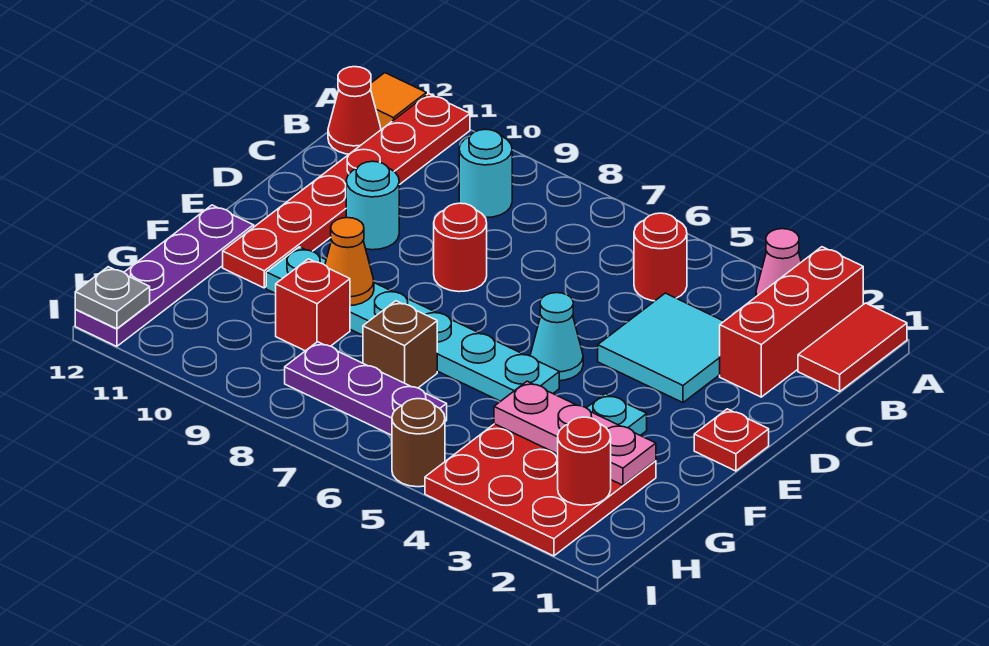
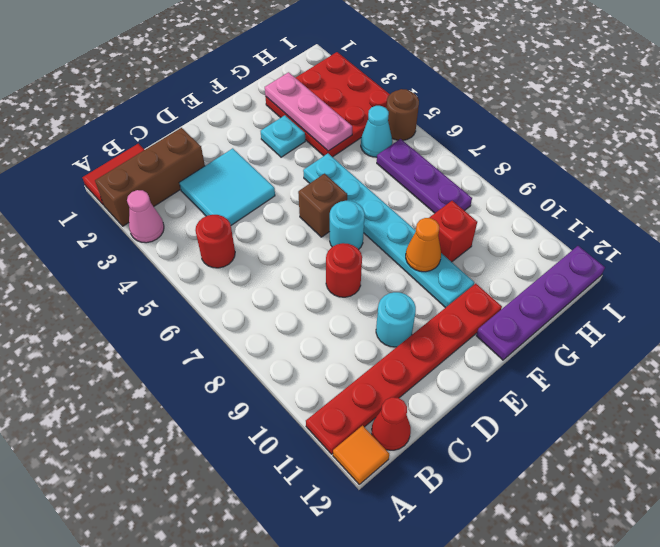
red brick A2:C2 level 1 -> brown brick A2:C2 level 1
cyan round brick B9 level 1 -> cyan round brick E7 level 1
red plate E1 level 1 -> none
cyan cone E5 level 1 -> cyan cone H5 level 1
brown brick G7 level 1 -> brown brick E6 level 1
red round brick H2 level 2 -> none
grey plate I12 level 2 -> none

